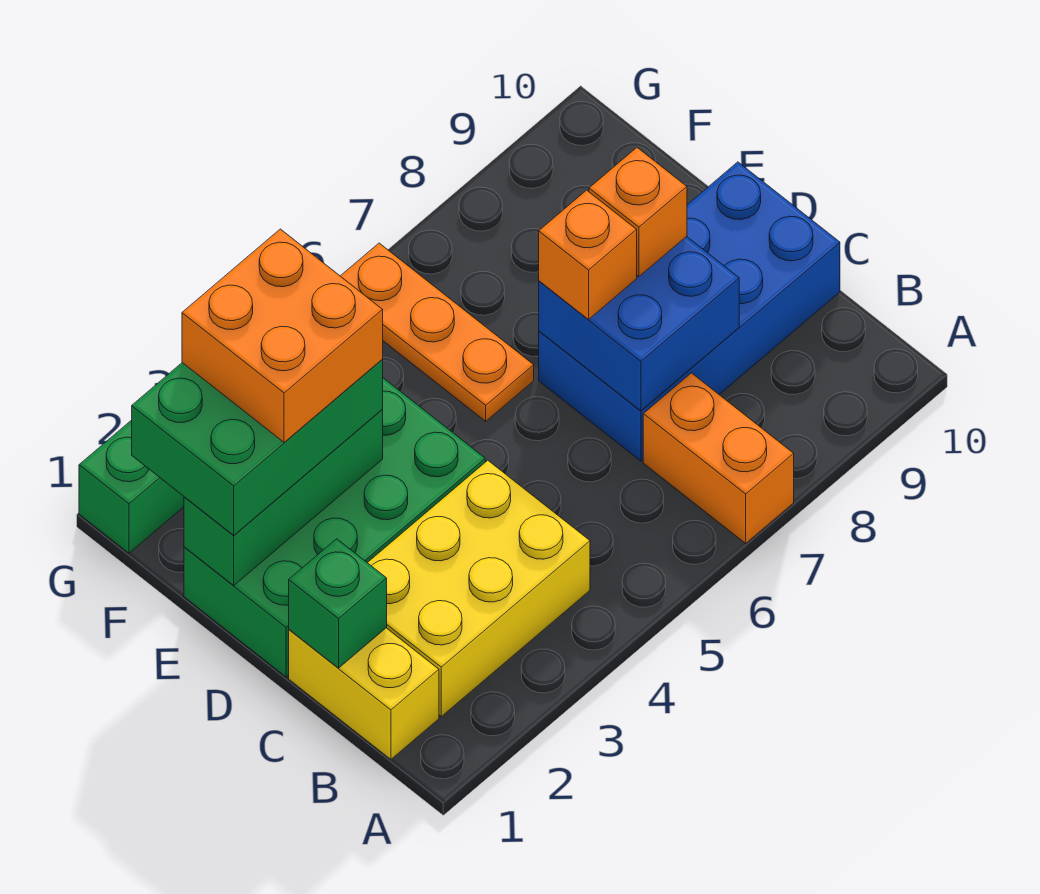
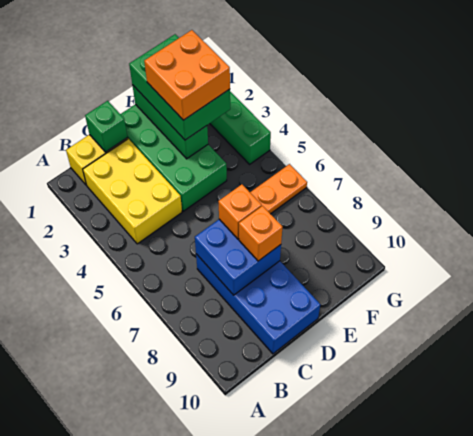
orange brick A7:B7 level 1 -> none

